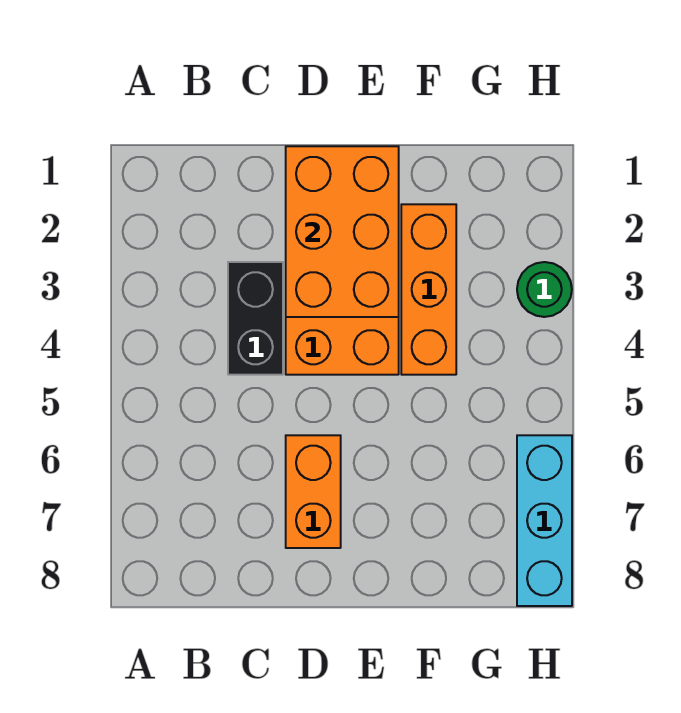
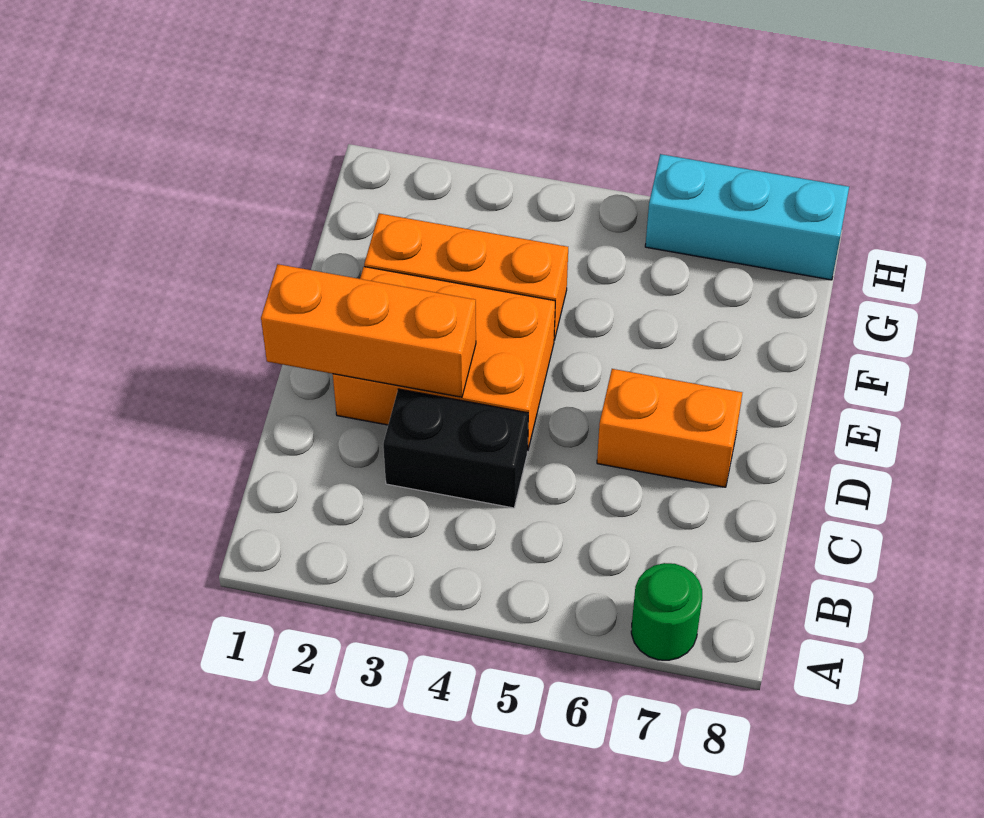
orange brick D1:E3 level 2 -> orange brick D1:D3 level 2
green round brick H3 level 1 -> green round brick A7 level 1

